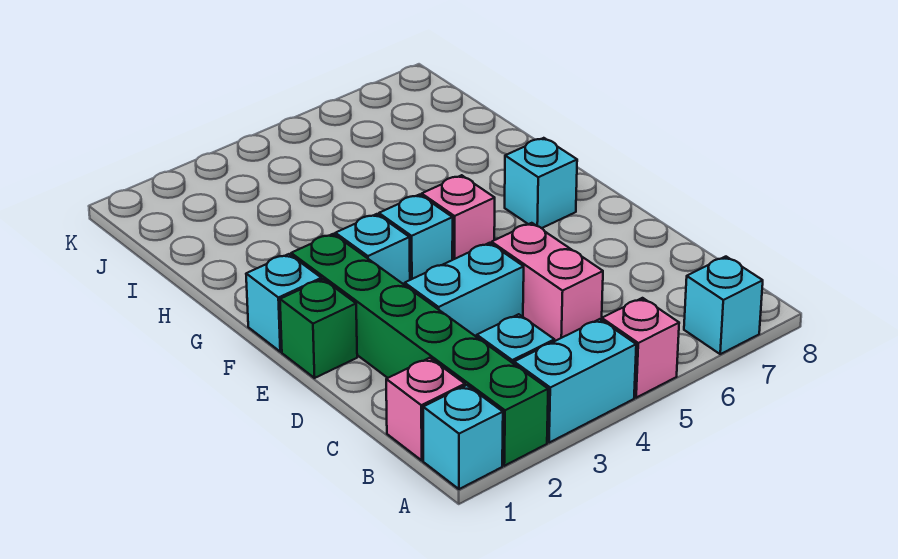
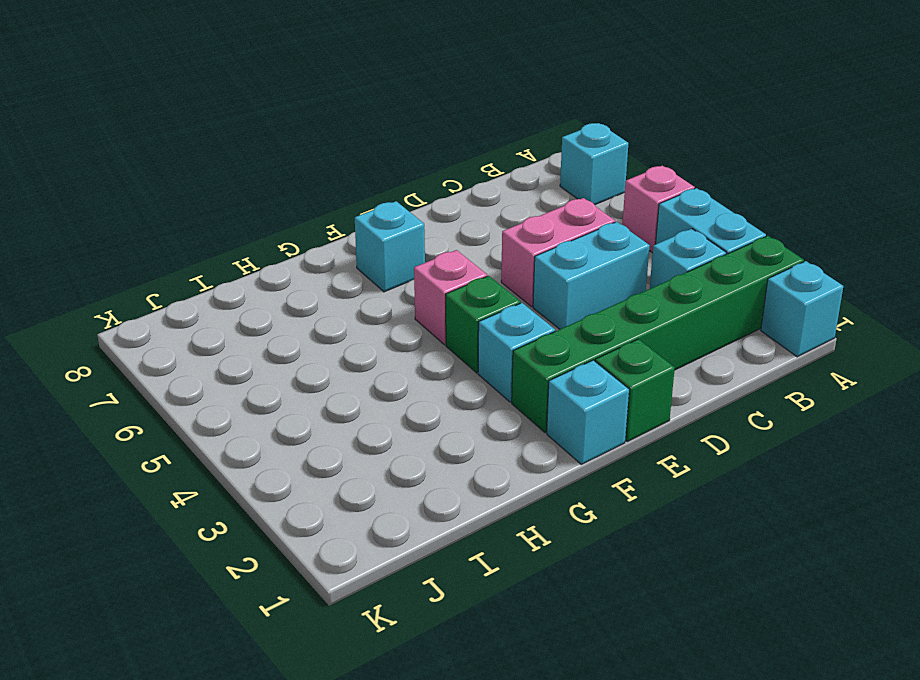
pink brick B1 level 1 -> none
cyan brick D3:D4 level 1 -> cyan brick C4:D4 level 1
cyan brick F4 level 1 -> green brick F4 level 1

